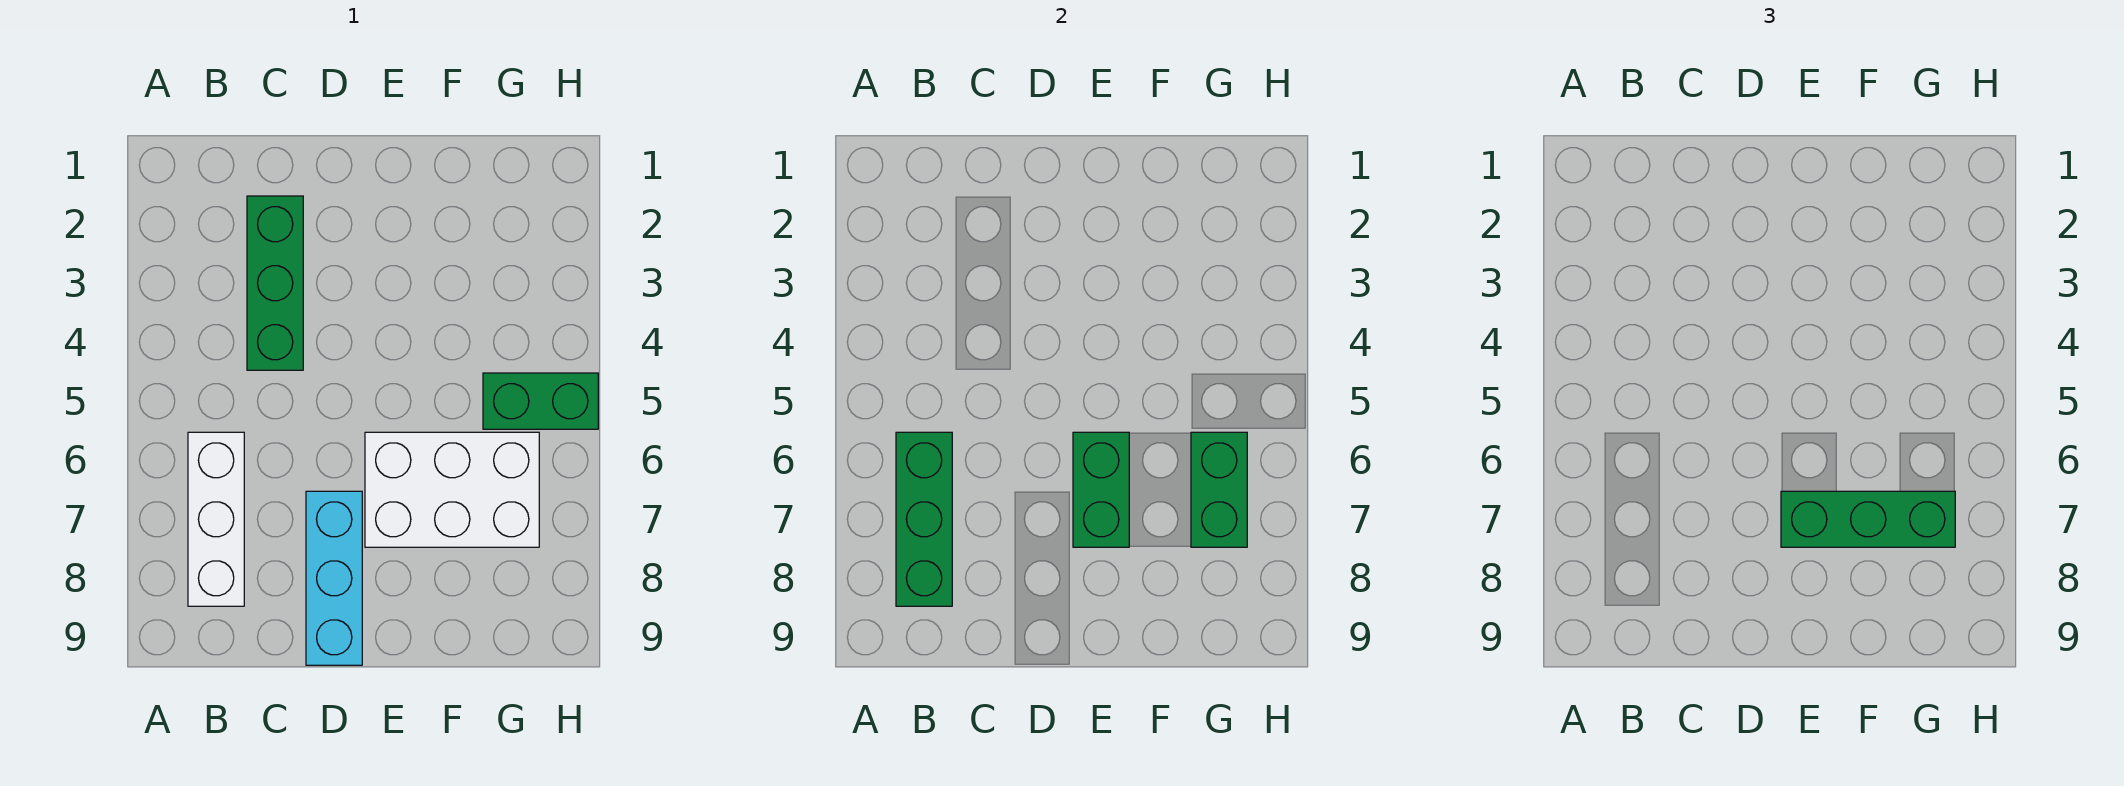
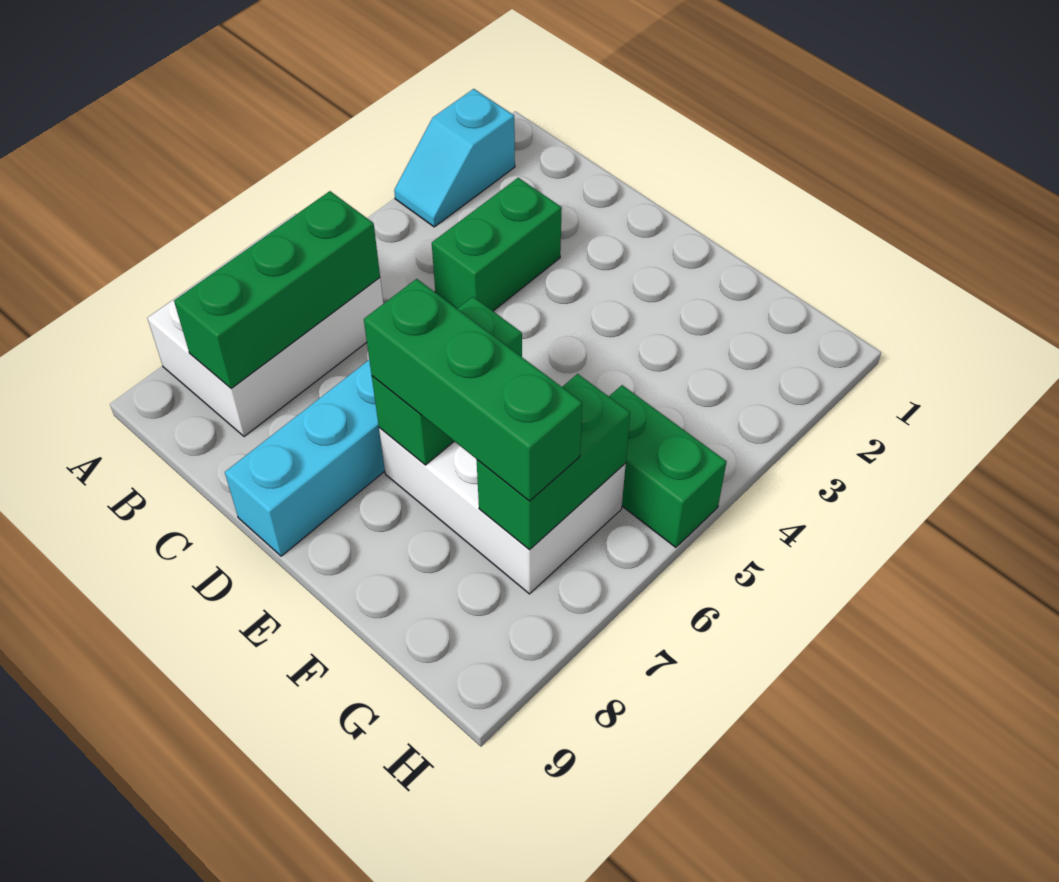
none -> cyan slope A2:A3 level 1 top 2
white brick B6:B8 level 1 -> white brick A6:B8 level 1
green brick C2:C4 level 1 -> green brick C3:C4 level 1

